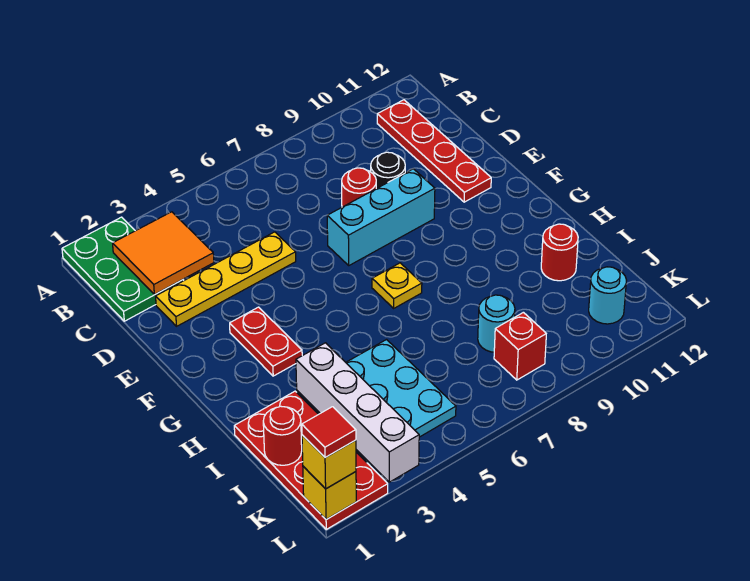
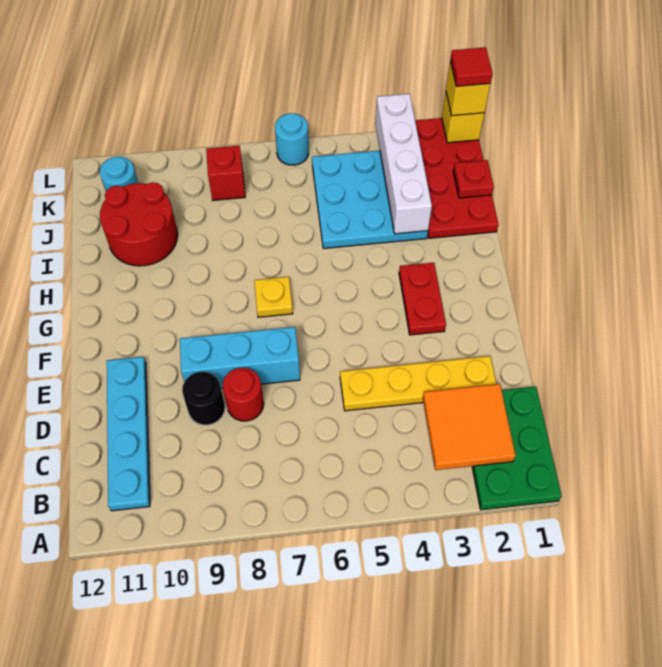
red plate B11:E11 level 1 -> cyan plate B11:E11 level 1
red round brick I11 level 1 -> red round brick I10:J11 level 1
red round brick J1 level 2 -> red plate J1 level 2
cyan round brick J8 level 1 -> cyan round brick L6 level 1

